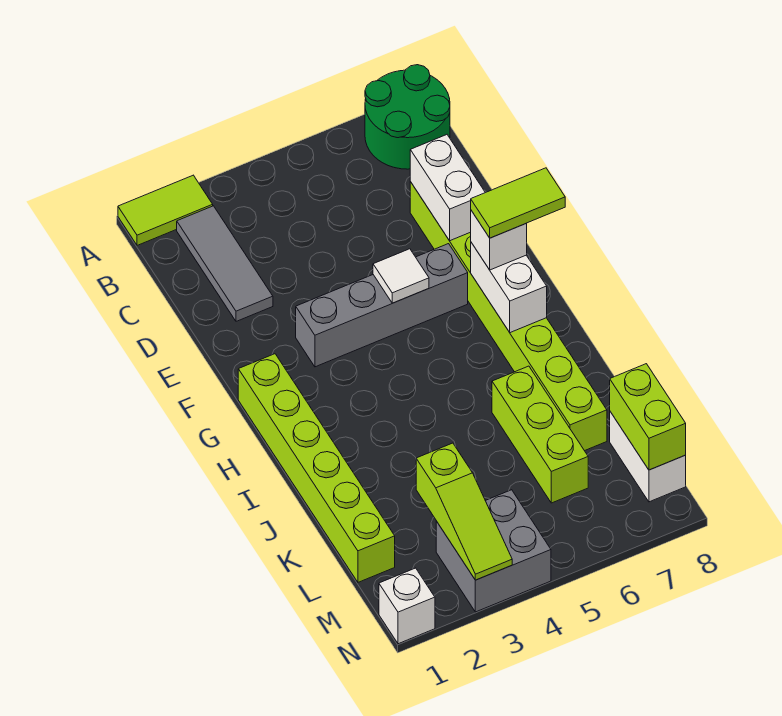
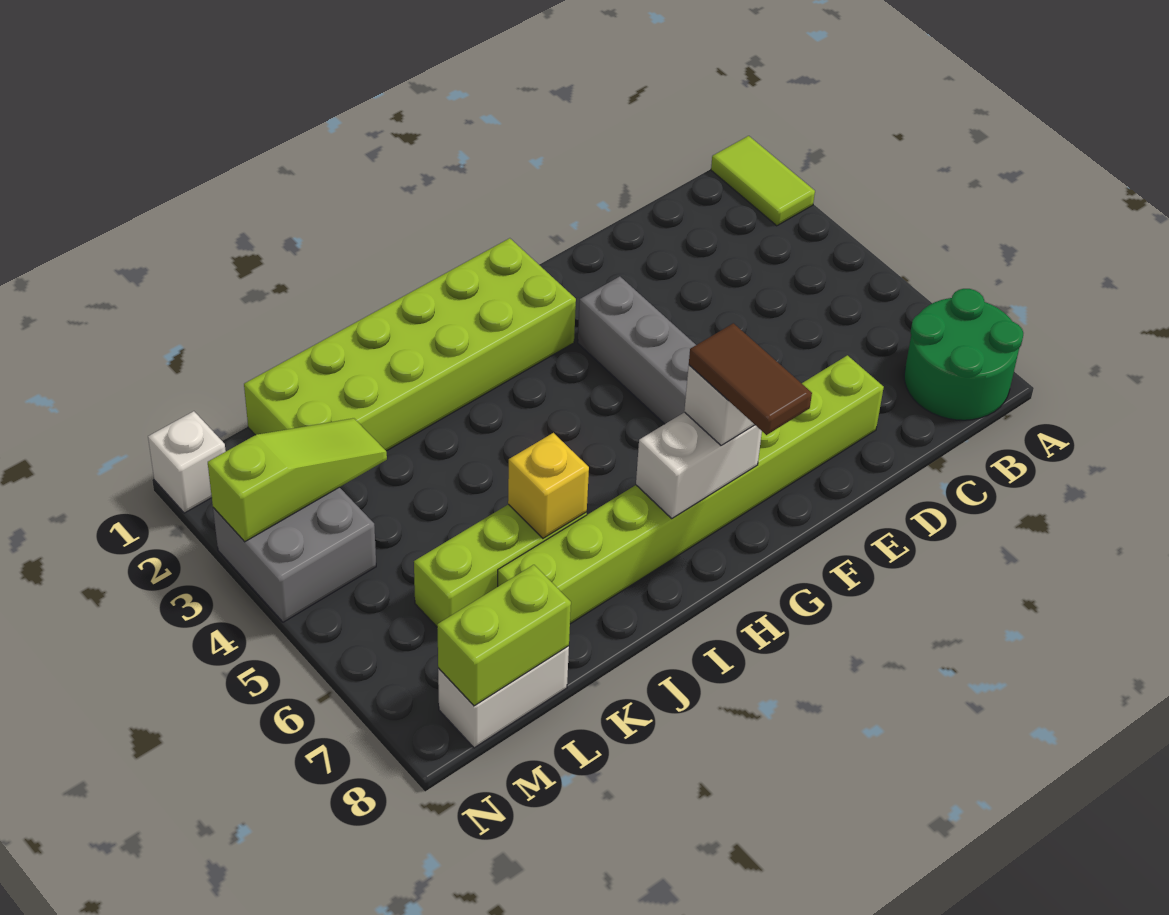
grey tile B2:D2 level 1 -> none
white brick D7:E7 level 2 -> none
white tile F5 level 2 -> none
lime brick G1:L1 level 1 -> lime brick G1:L2 level 1
lime tile G7:G8 level 4 -> brown tile G7:G8 level 4
none -> yellow brick J6 level 2
lime slope L3:N3 level 2 top L -> lime slope L3:N3 level 2 top N

